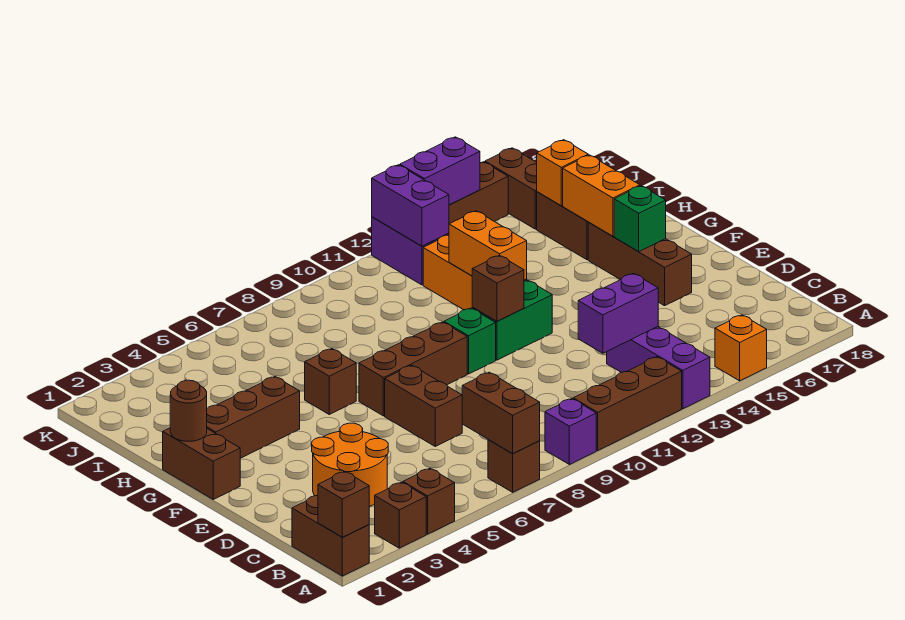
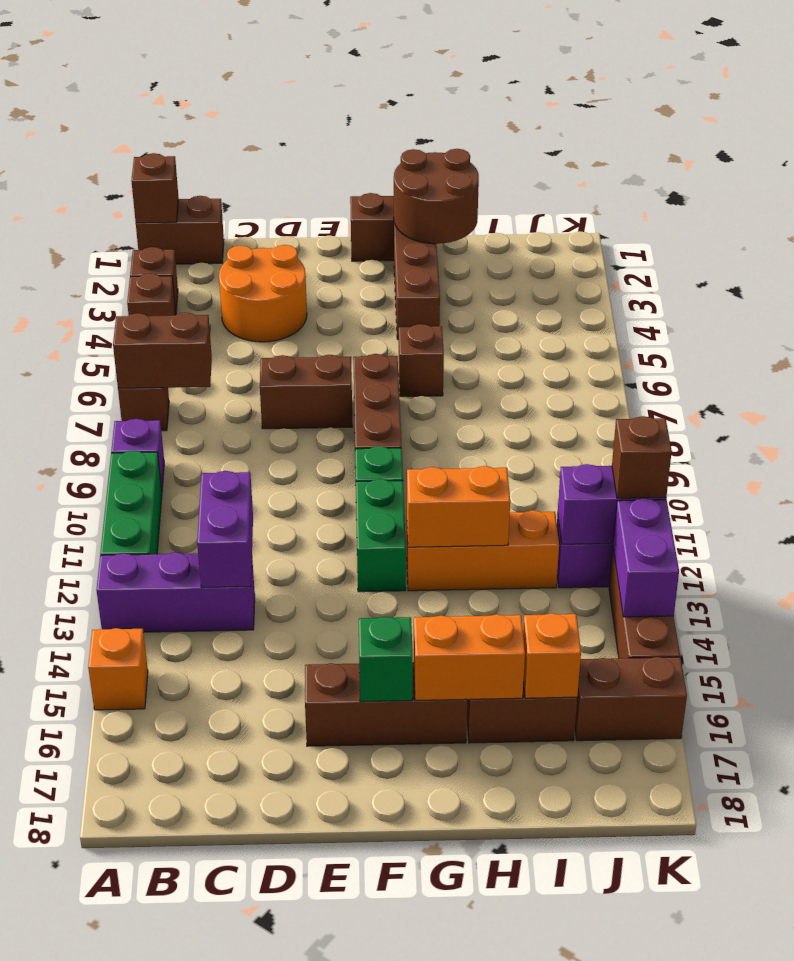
brown brick A10:A12 level 1 -> green brick A10:A12 level 1
brown brick F11 level 2 -> brown brick K12 level 3
brown round brick G1 level 2 -> brown round brick G1:H2 level 2

